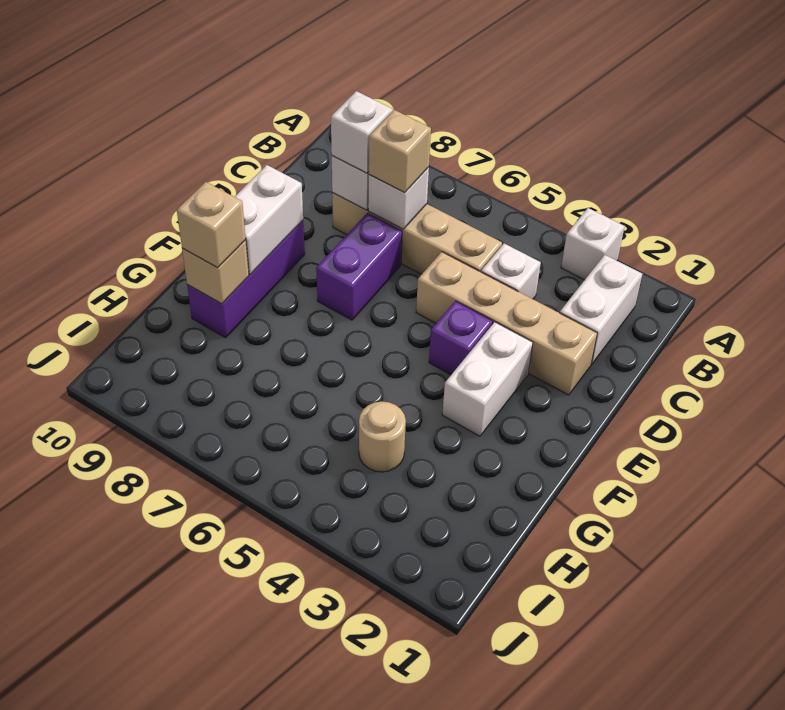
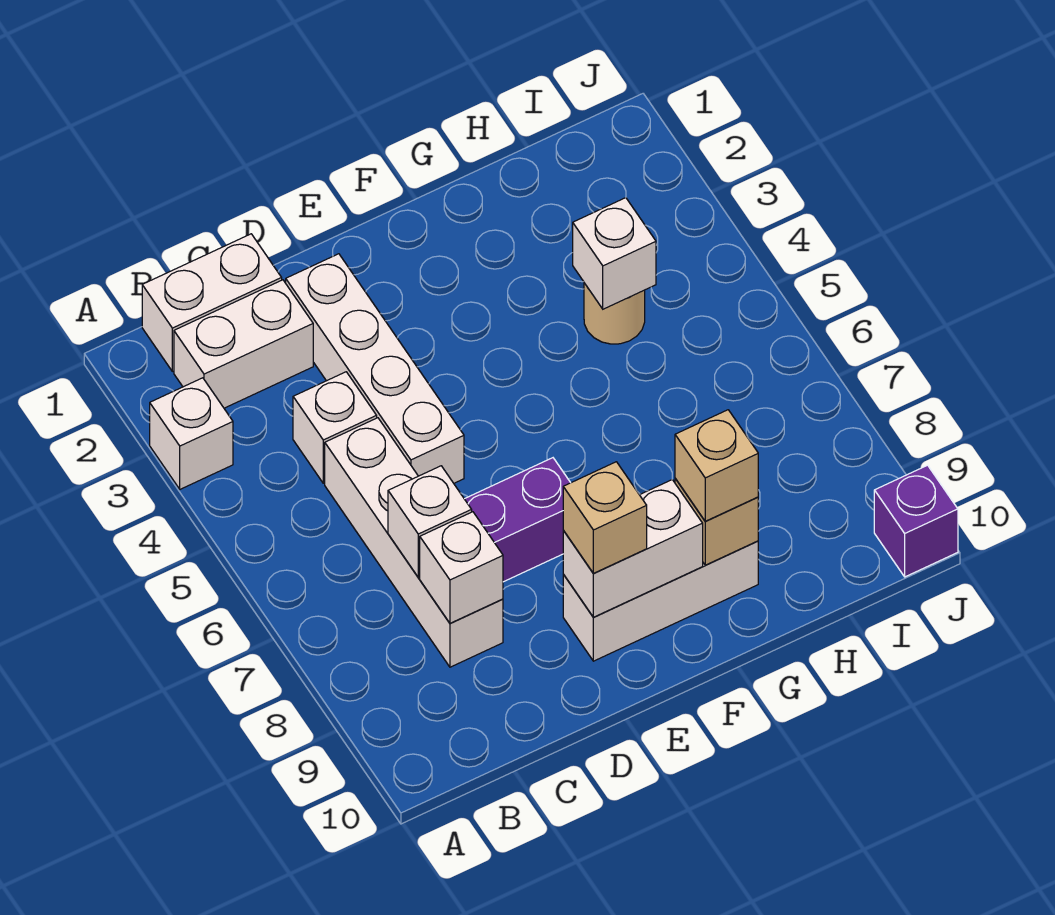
tan brick C5:C8 level 1 -> white brick C5:C8 level 1
tan brick C7 level 3 -> tan brick E9 level 3
white brick C8 level 3 -> white brick H4 level 2
tan brick D2:D5 level 1 -> white brick D2:D5 level 1
white brick E3:F3 level 1 -> white brick B1:C1 level 1
purple brick E4 level 1 -> purple brick J10 level 1
purple brick E9:G9 level 1 -> white brick E9:G9 level 1

